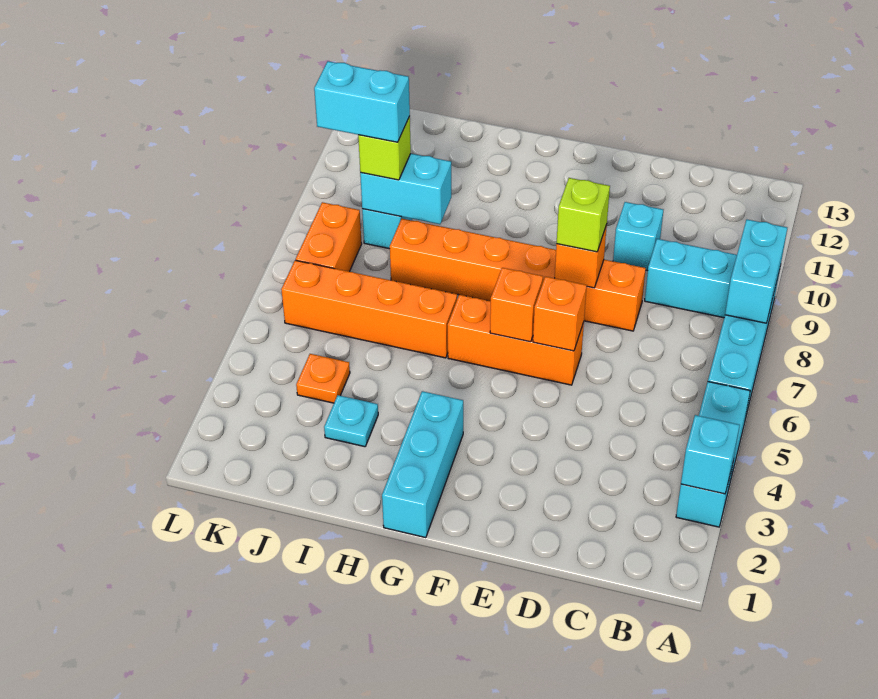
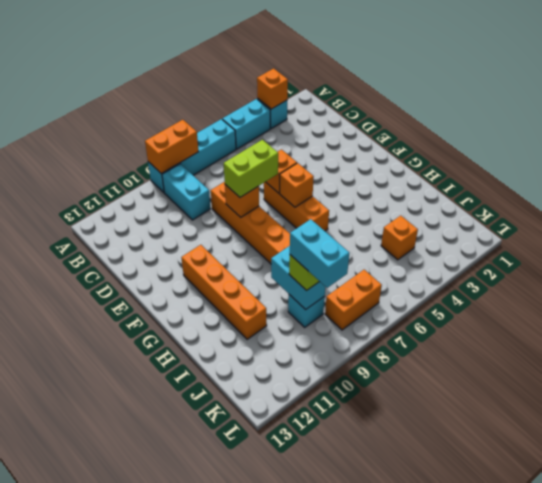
cyan brick A3 level 2 -> orange brick A3 level 2
cyan brick A8:A9 level 2 -> orange brick A8:A9 level 2
cyan brick D10 level 1 -> none
lime brick E8 level 3 -> lime brick E7:E8 level 3
cyan brick G1:G3 level 1 -> none
orange brick H6:K6 level 1 -> orange brick F11:I11 level 1
cyan plate I3 level 1 -> none
orange plate J4 level 1 -> orange brick J4 level 1

